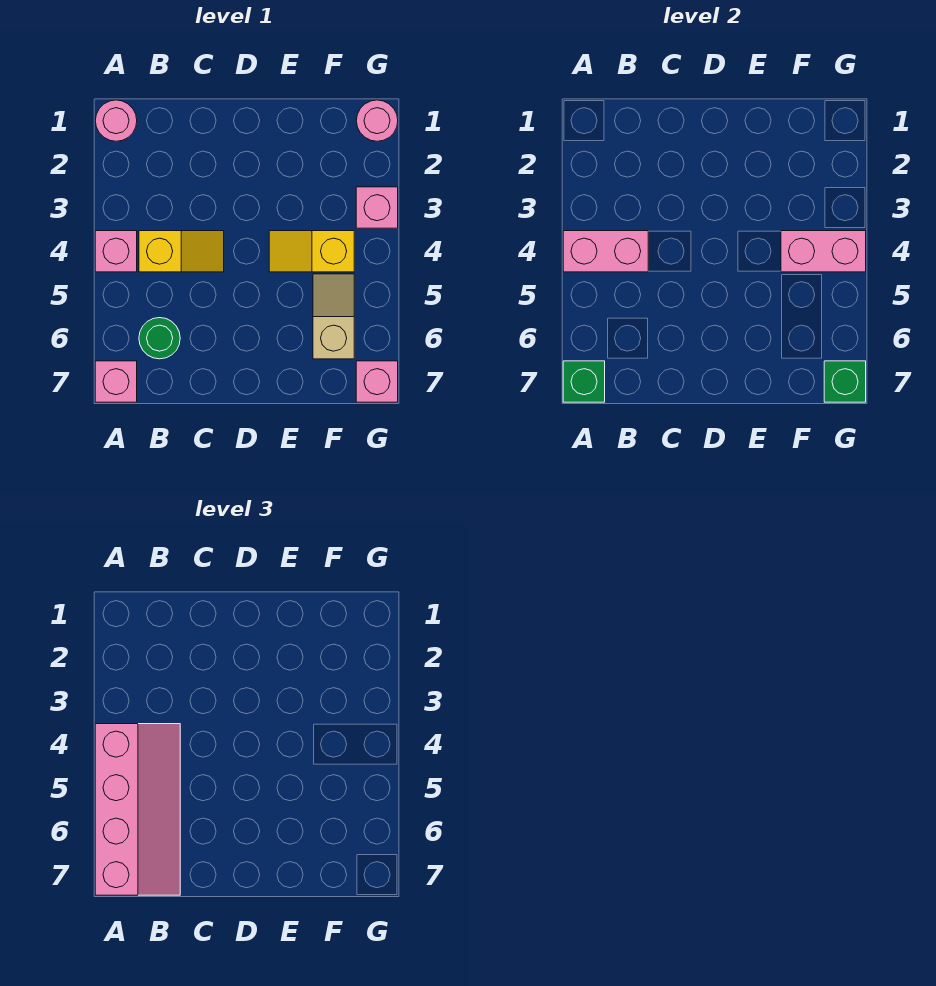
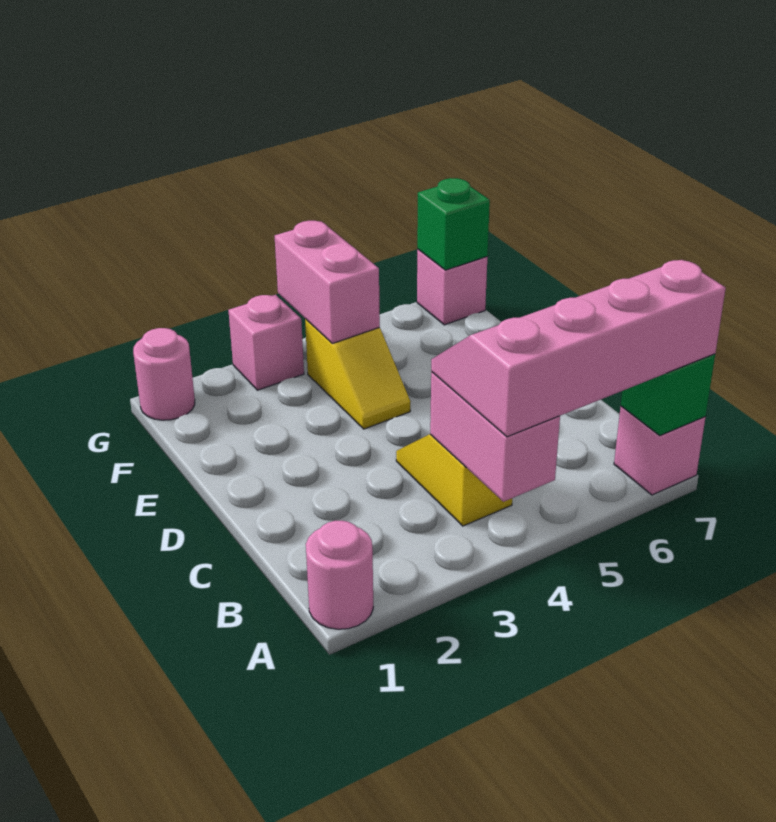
pink brick A4 level 1 -> none
green round brick B6 level 1 -> none
tan slope F5:F6 level 1 top 6 -> none

